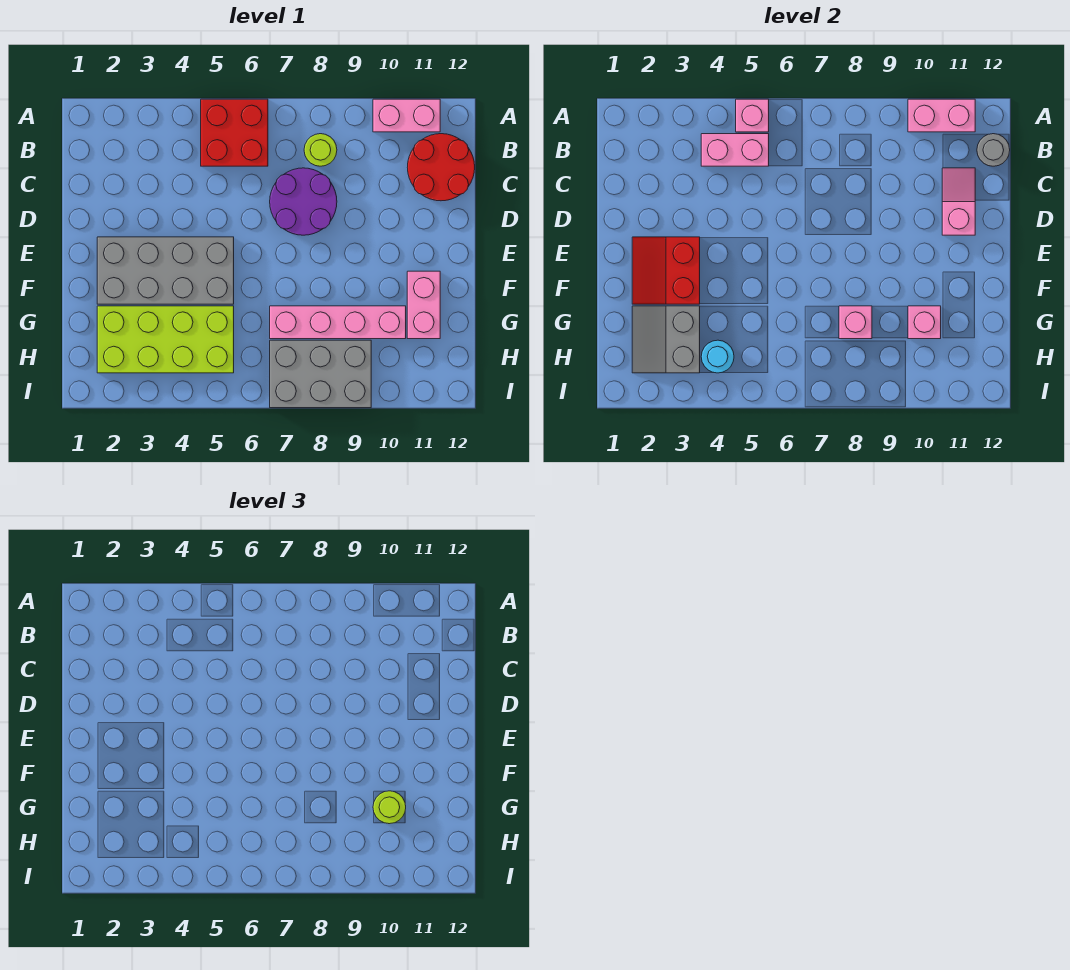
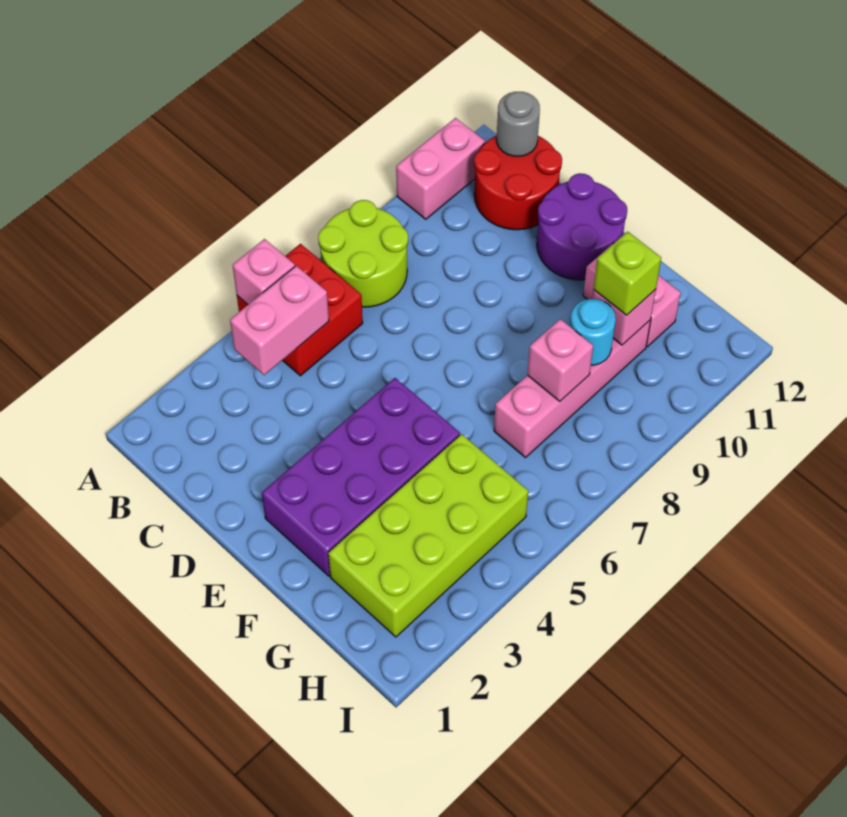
pink brick A10:A11 level 2 -> none
lime round brick B8 level 1 -> lime round brick A7:B8 level 1
purple round brick C7:D8 level 1 -> purple round brick D11:E12 level 1
pink slope C11:D11 level 2 top D -> none
grey brick E2:F5 level 1 -> purple brick E2:F5 level 1
red slope E2:F3 level 2 top 3 -> none
grey slope G2:H3 level 2 top 3 -> none
lime round brick G10 level 3 -> lime brick G10 level 3
cyan round brick H4 level 2 -> cyan round brick G9 level 2
grey brick H7:I9 level 1 -> none

